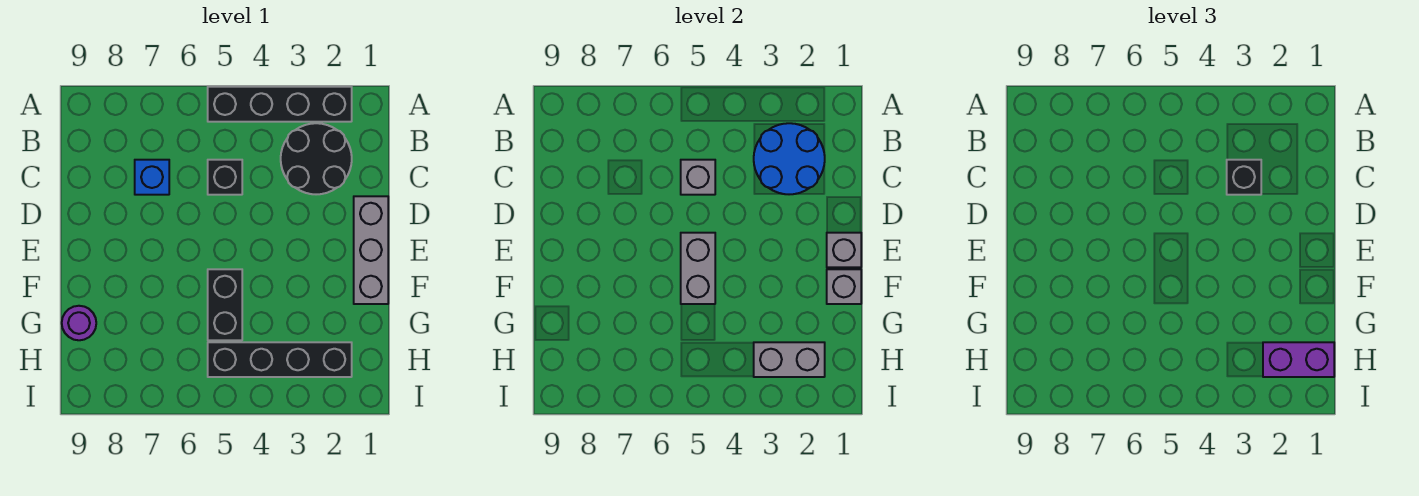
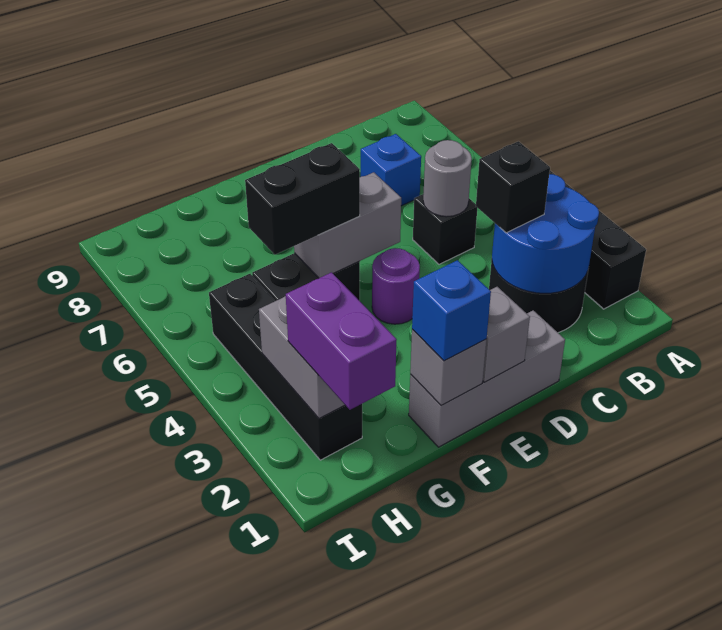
grey brick C5 level 2 -> grey round brick C5 level 2
none -> blue brick F1 level 3
none -> black brick F5:G5 level 3
purple round brick G9 level 1 -> purple round brick E4 level 1

